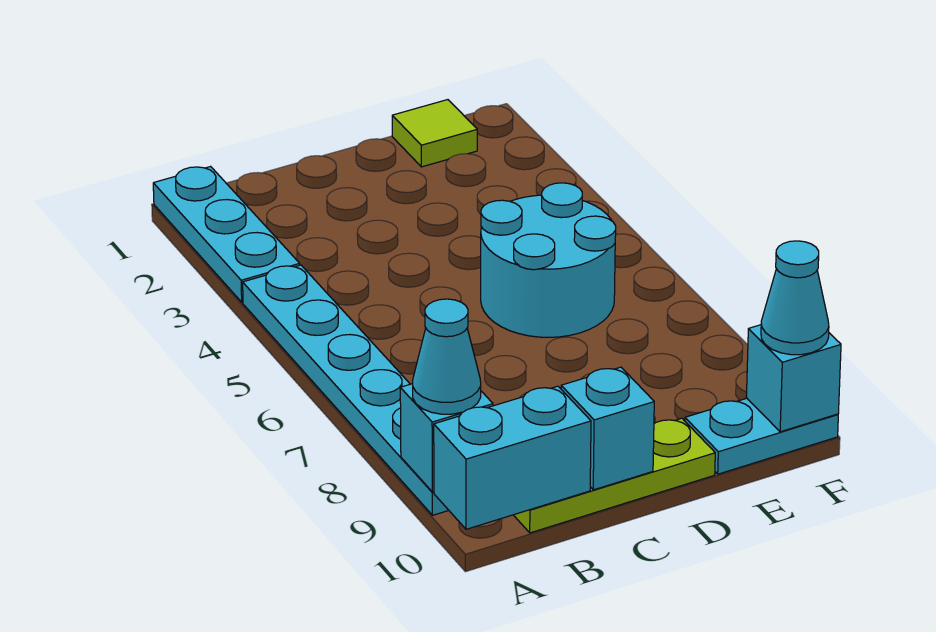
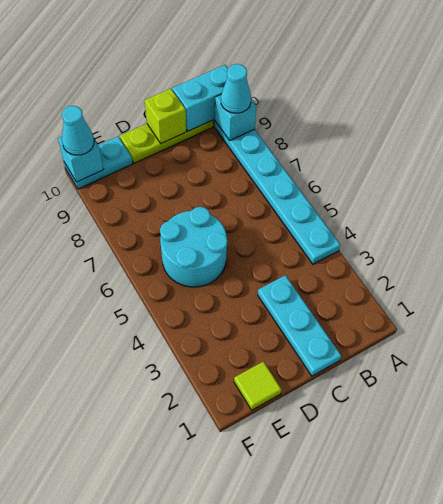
cyan plate A1:A3 level 1 -> cyan plate C1:C3 level 1
cyan brick C10 level 2 -> lime brick C10 level 2

